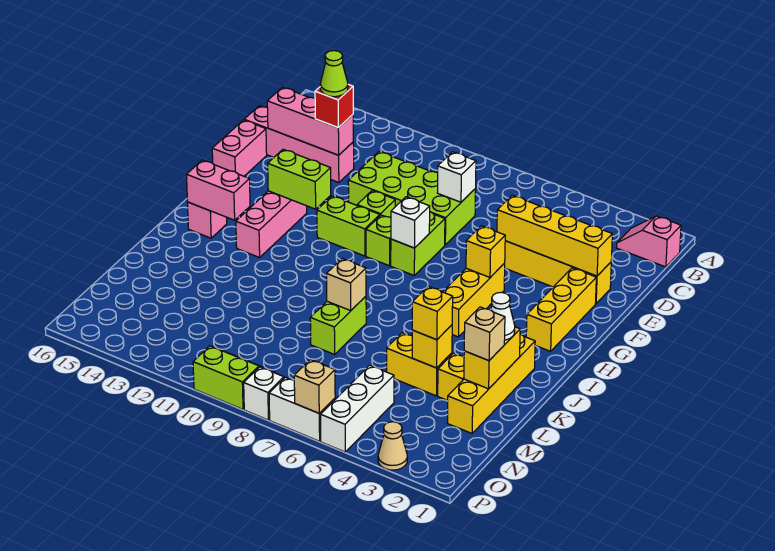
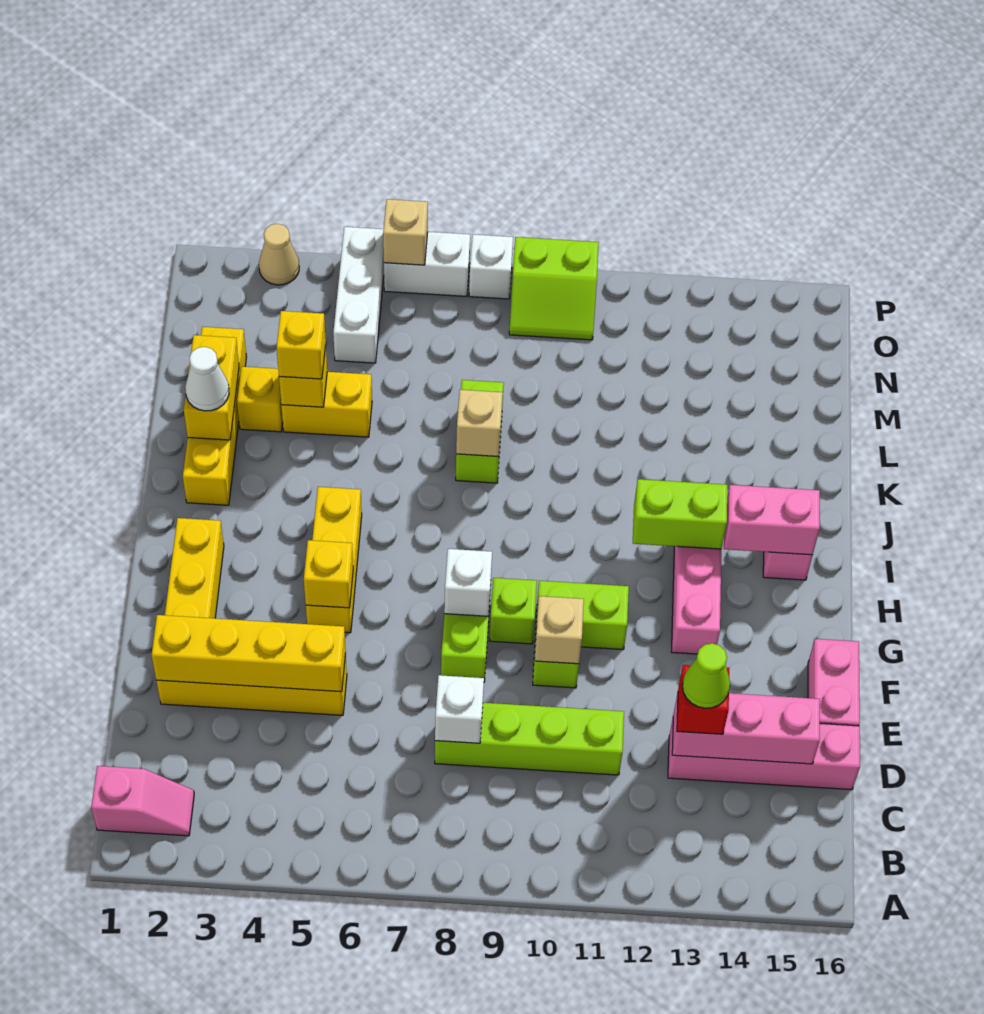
lime brick D8:E11 level 1 -> lime brick D8:D11 level 1
lime brick G12:G13 level 2 -> lime brick I12:I13 level 2
tan brick L2 level 3 -> tan brick F10 level 2

